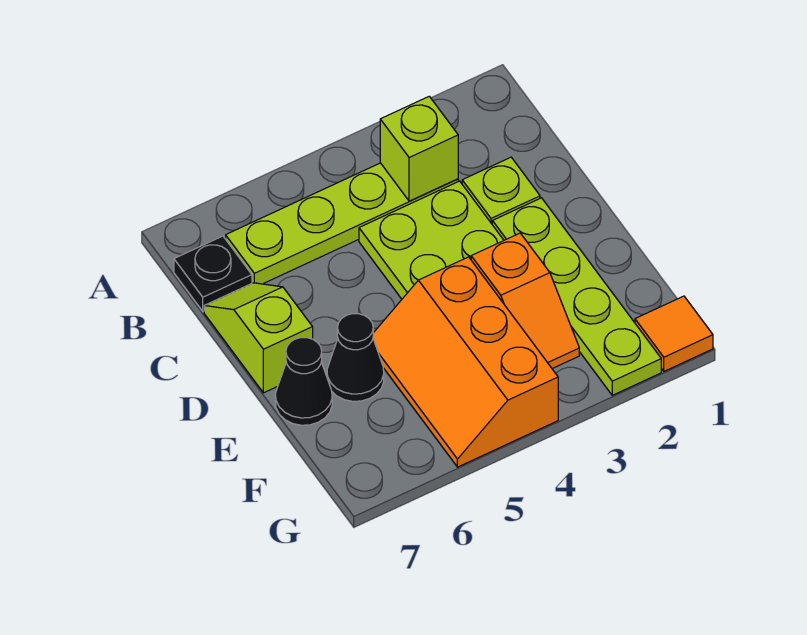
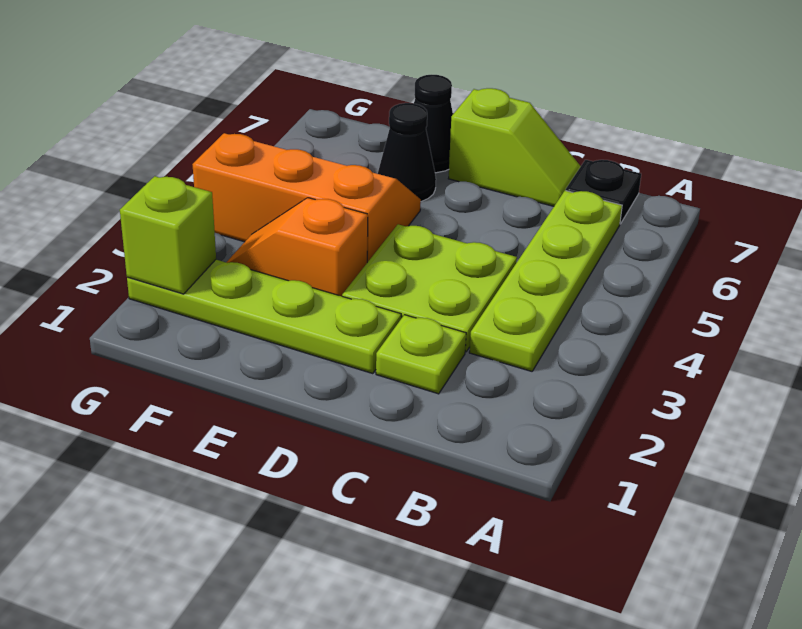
lime brick B3 level 2 -> lime brick G2 level 2
orange tile G1 level 1 -> none

